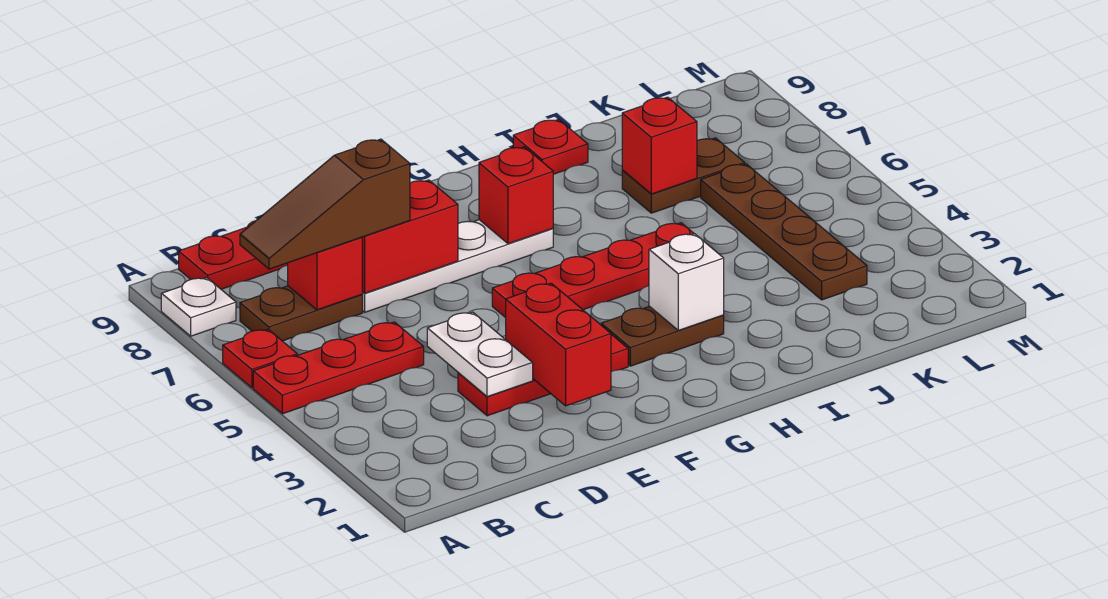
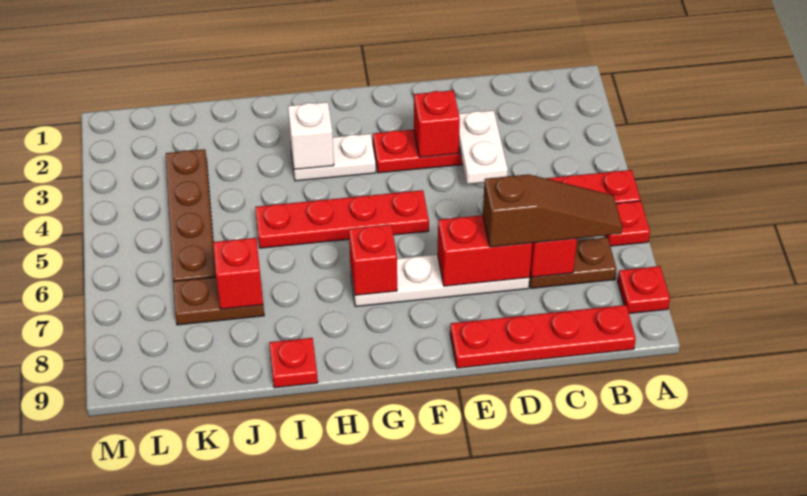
white plate A8 level 1 -> red plate A8 level 1
red brick E2:E3 level 2 -> red brick E3 level 2
brown plate G3:H3 level 1 -> white plate G3:H3 level 1

